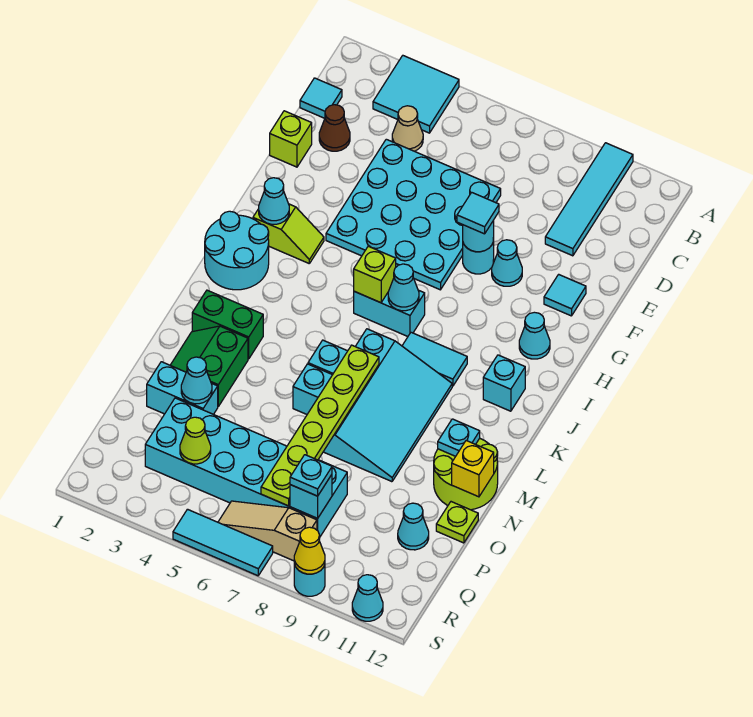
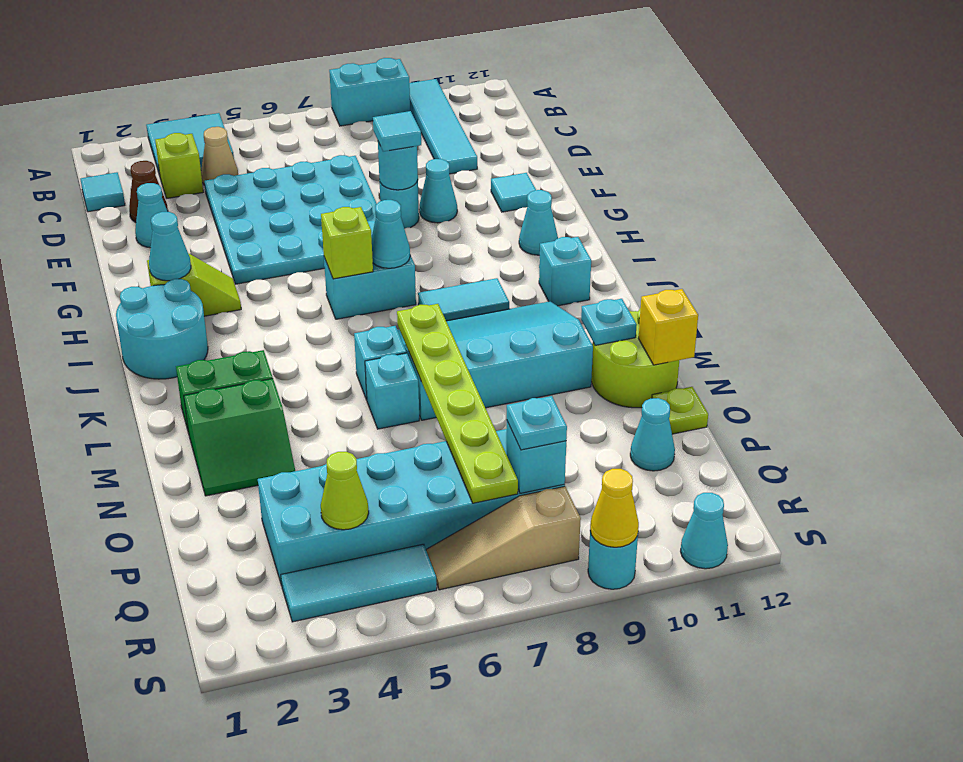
lime brick E1 level 1 -> lime brick C3 level 1
cyan slope K7:N9 level 1 top 7 -> cyan slope K7:M10 level 1 top M
green slope M2:N3 level 1 top 3 -> green slope M2:N3 level 1 top M
cyan brick O2:O3 level 1 -> cyan brick A8:A9 level 1
cyan cone O3 level 2 -> cyan cone E2 level 1
cyan tile S5:S7 level 1 -> cyan tile R3:R5 level 1

